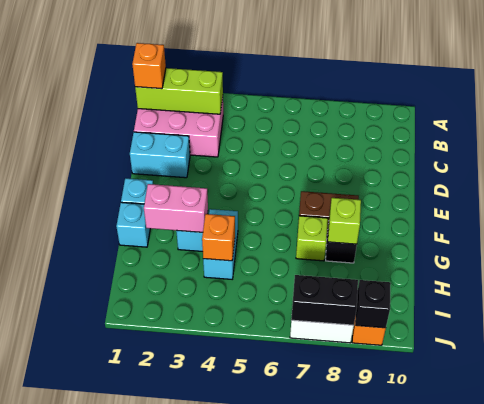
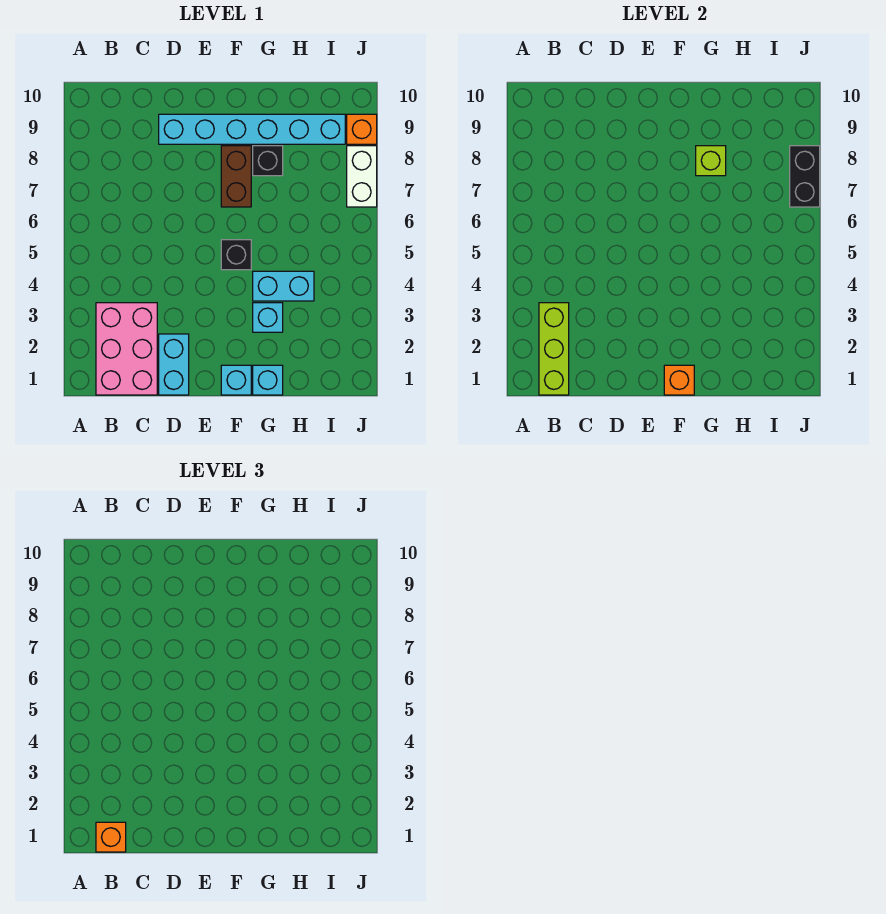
none -> cyan brick D9:I9 level 1
pink brick G2:G3 level 2 -> none
lime brick G7 level 1 -> none
orange brick H4 level 2 -> orange brick F1 level 2
black brick J9 level 2 -> black brick F5 level 1

